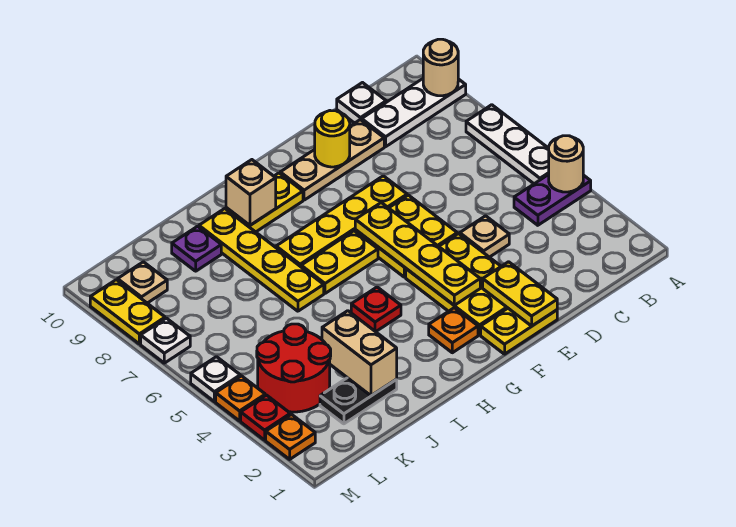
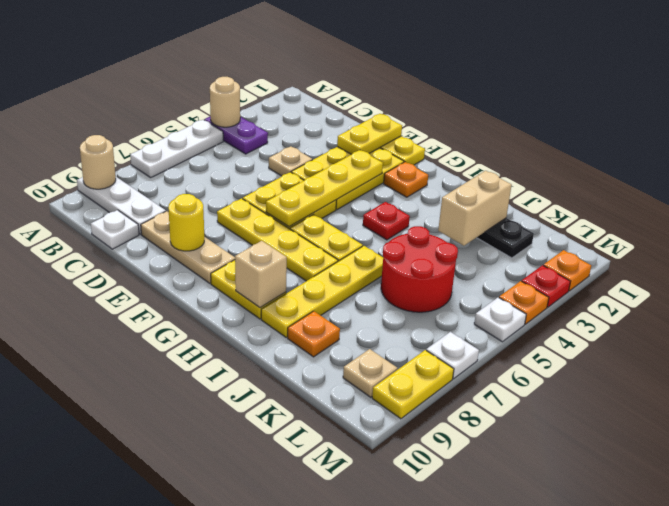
purple plate J9 level 1 -> orange plate J9 level 1
red round brick K3:L4 level 1 -> red round brick J5:K6 level 1

